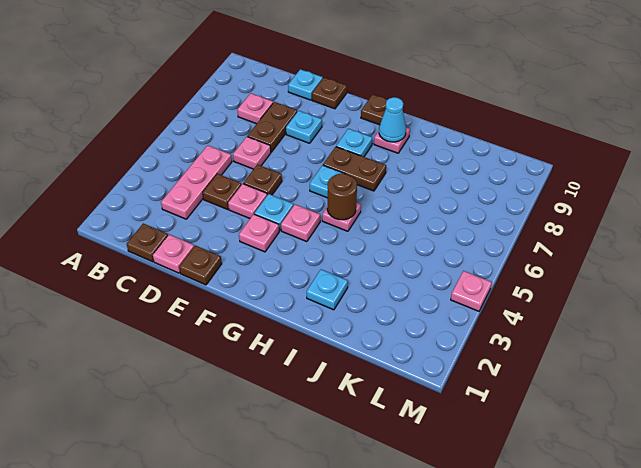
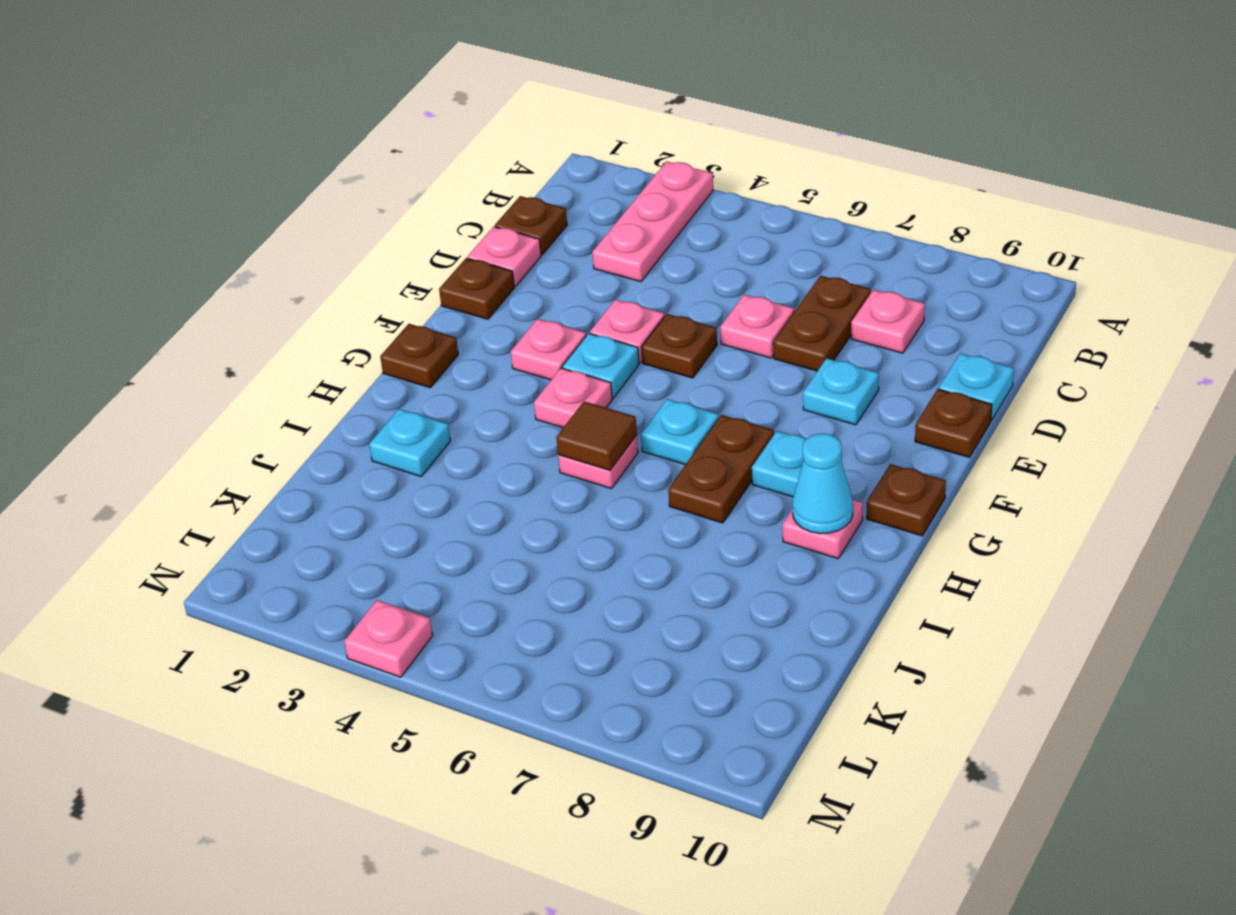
pink plate C3:C5 level 1 -> pink plate A3:C3 level 1
brown plate D4 level 1 -> brown plate G1 level 1
brown plate D7:D8 level 1 -> brown plate C7:D7 level 1
brown round brick H5 level 2 -> brown tile H5 level 2

